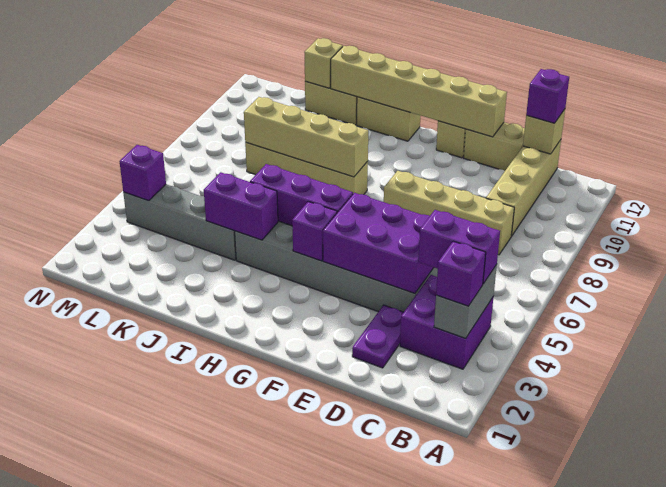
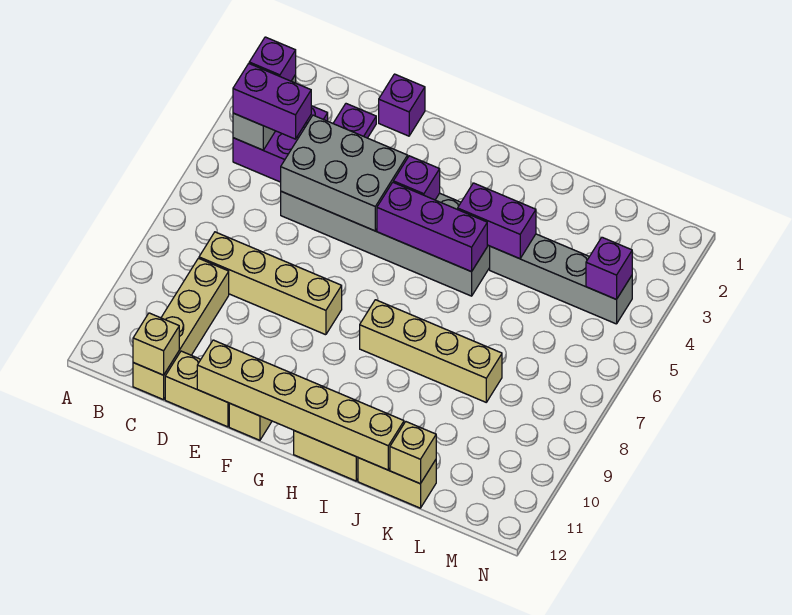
purple brick C12 level 3 -> purple brick E1 level 1
purple brick D4:F5 level 2 -> grey brick D4:F5 level 2
tan brick H8:K8 level 2 -> none

